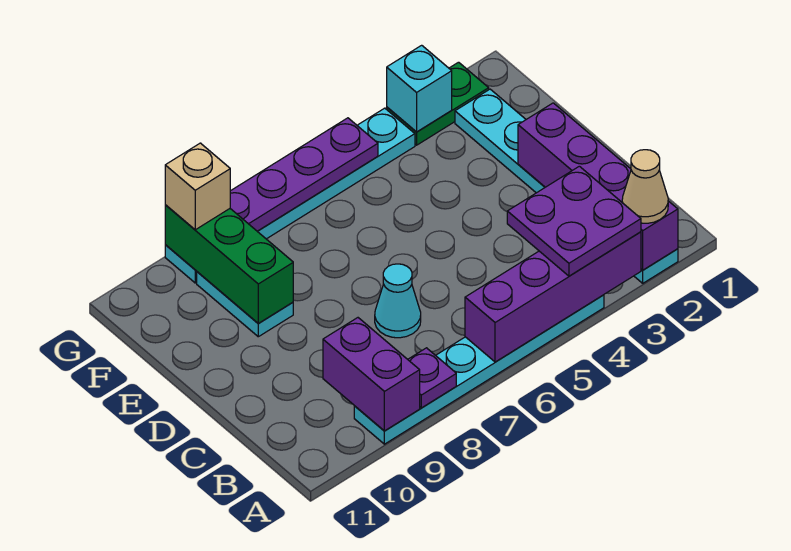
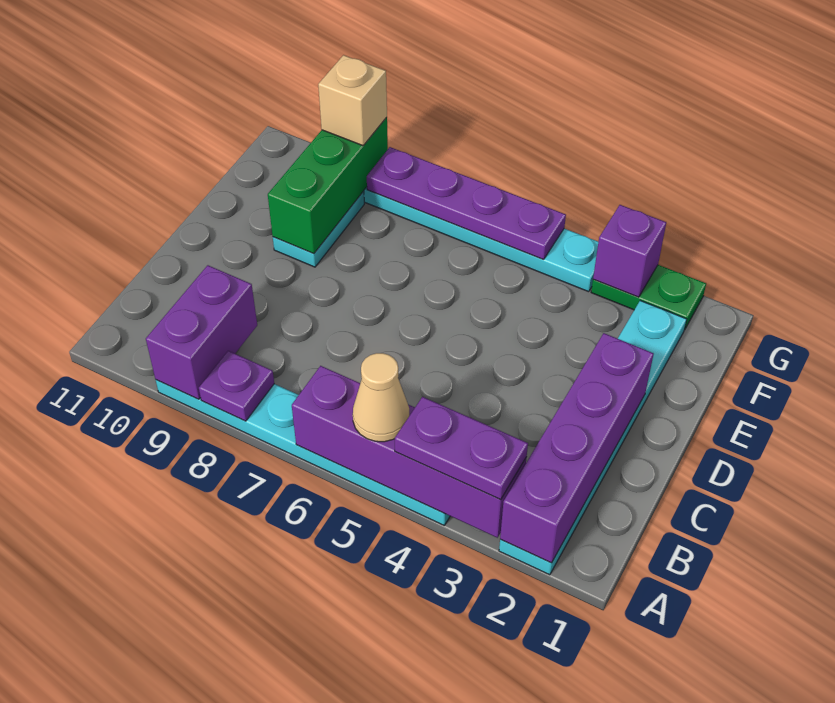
tan cone A2 level 3 -> tan cone A5 level 3
purple plate A3:B4 level 3 -> purple plate A3:A4 level 3
cyan cone C7 level 1 -> none
cyan brick G3 level 2 -> purple brick G3 level 2

